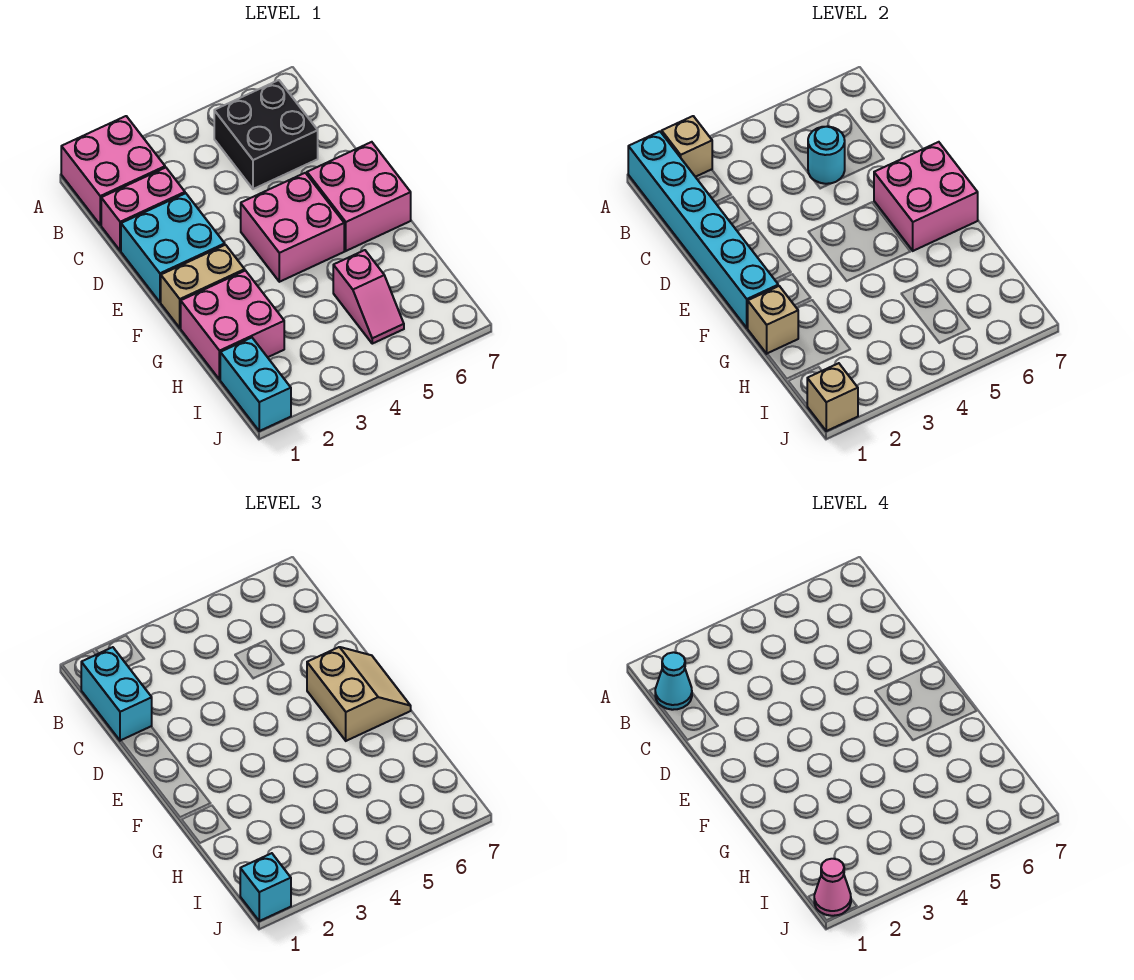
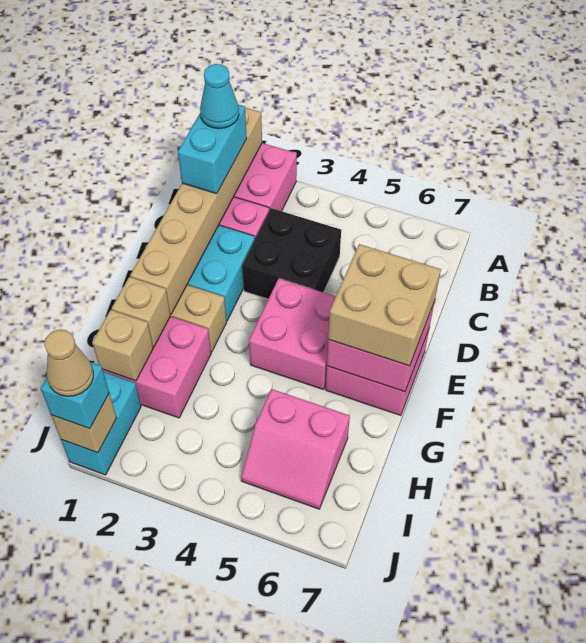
cyan brick A1:F1 level 2 -> tan brick A1:F1 level 2
tan brick A2 level 2 -> tan brick H1 level 2
black brick B5:C6 level 1 -> black brick C3:D4 level 1
cyan round brick C5 level 2 -> none
tan slope E6:F7 level 3 top 6 -> tan brick E6:F7 level 3
pink slope H5:I5 level 1 top H -> pink slope H5:I6 level 1 top H
pink cone J1 level 4 -> tan cone J1 level 4

